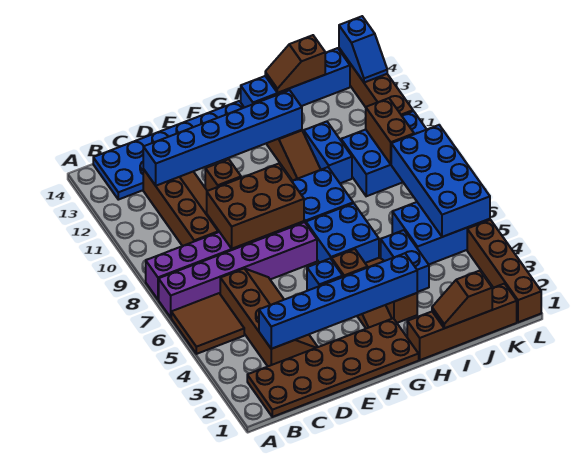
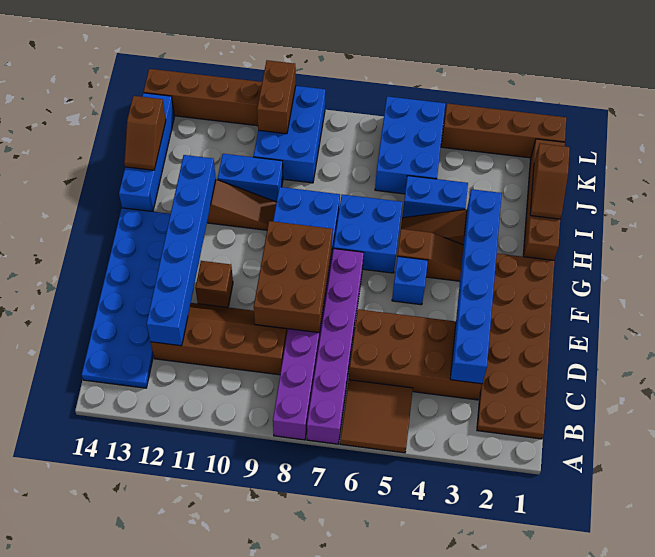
brown slope C3:D6 level 1 top C -> brown brick C3:D6 level 1
blue brick K5:L8 level 2 -> none
brown brick K9:K10 level 2 -> brown brick K10:L10 level 2
blue slope L13:L14 level 2 top 14 -> none

